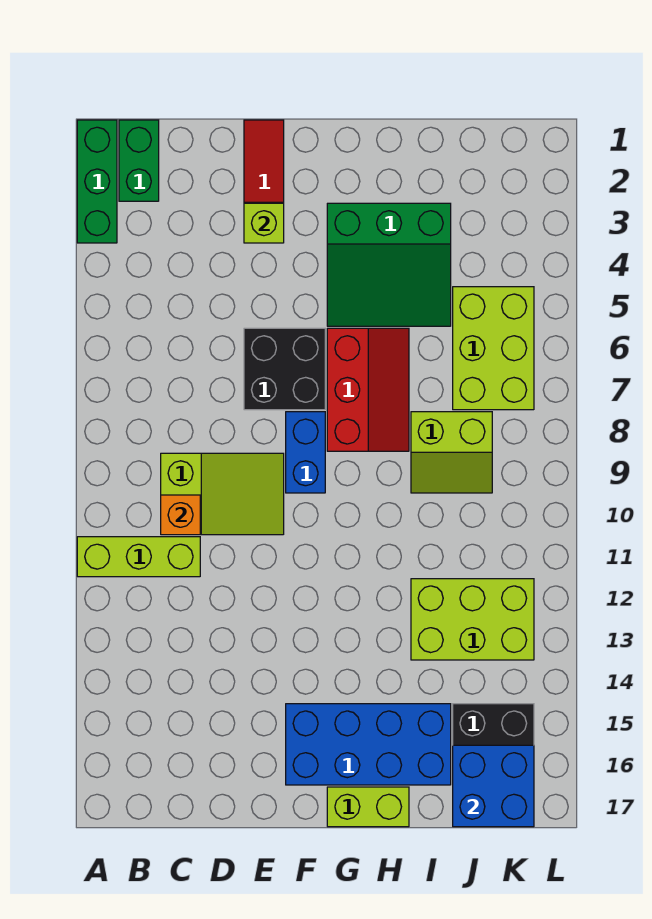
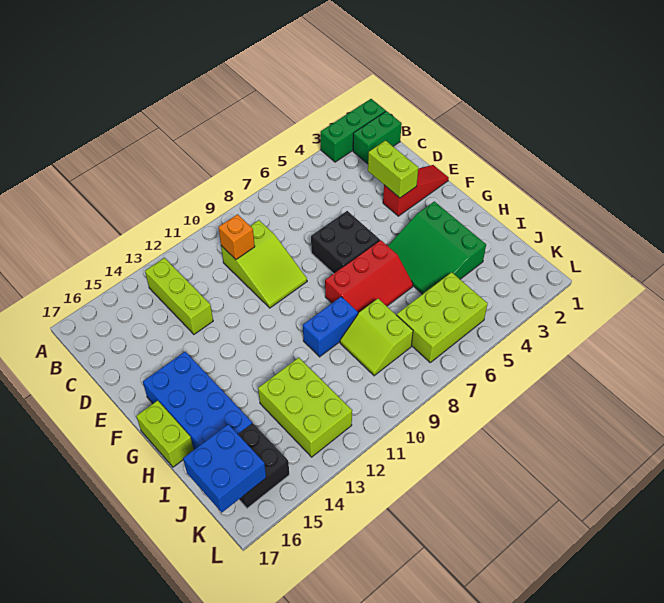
lime brick A11:C11 level 1 -> lime brick B13:D13 level 1
lime brick E3 level 2 -> lime brick D3:E3 level 2
blue brick F8:F9 level 1 -> blue brick H9:H10 level 1

